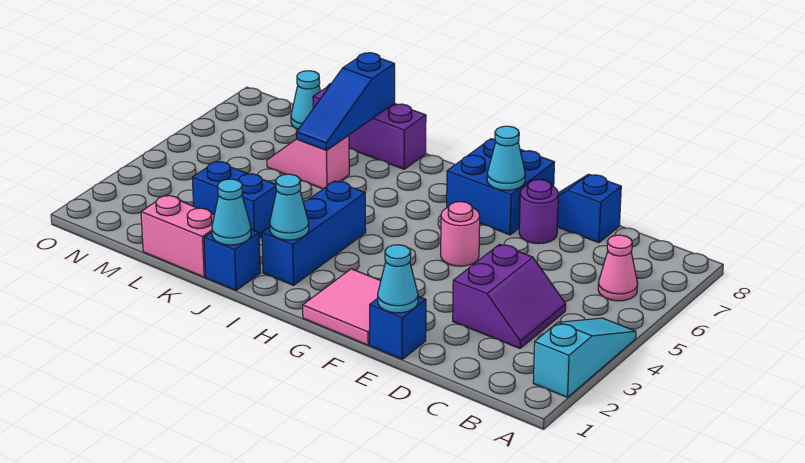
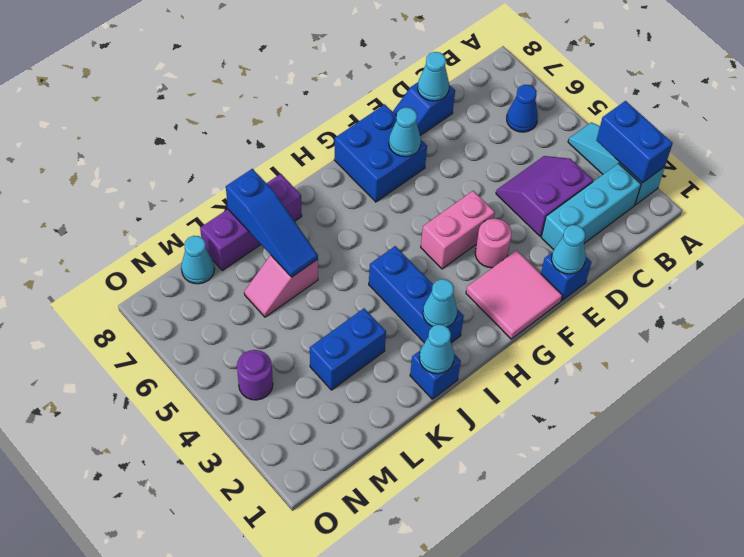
none -> blue brick A2:A3 level 2
none -> cyan brick B2:D2 level 1
pink cone B6 level 1 -> blue cone B6 level 1
purple slope C3:D4 level 1 top D -> purple slope C3:D4 level 1 top 3
none -> cyan cone D8 level 2
purple round brick E7 level 1 -> purple round brick N4 level 1
pink round brick F5 level 1 -> pink round brick F3 level 1
pink brick K1:L1 level 1 -> pink brick F4:G4 level 1

